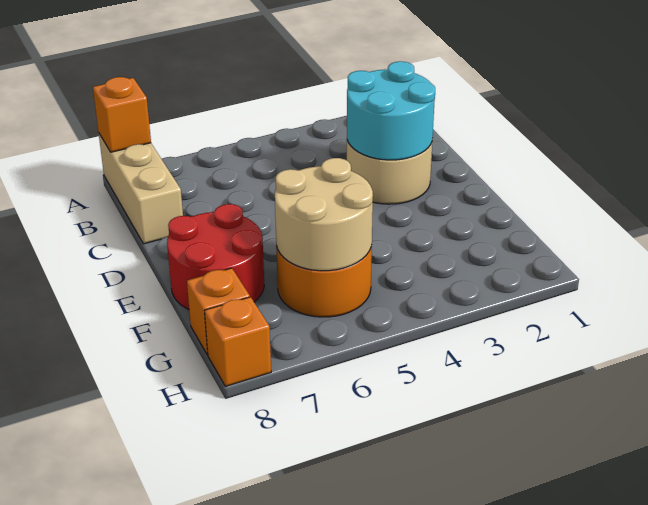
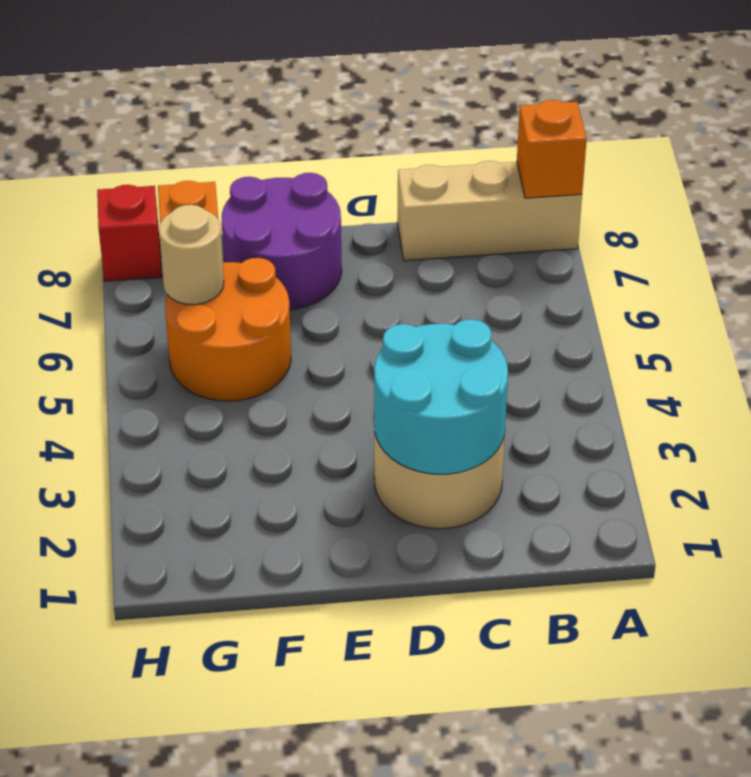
red round brick E7:F8 level 1 -> purple round brick E7:F8 level 1
tan round brick F5:G6 level 2 -> tan round brick G6 level 2
orange brick H8 level 1 -> red brick H8 level 1

